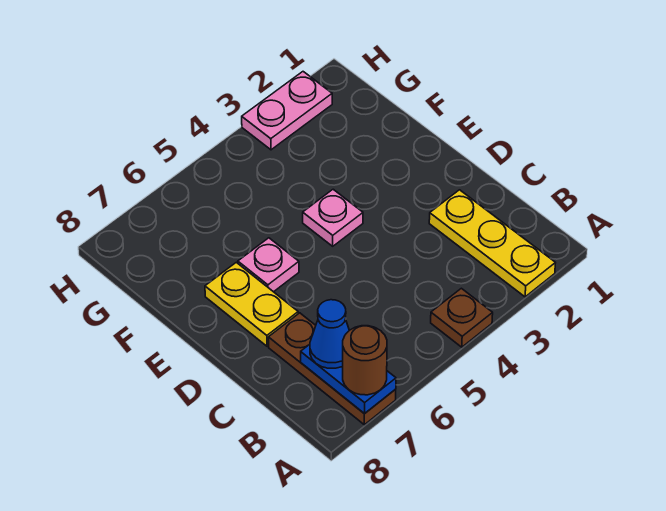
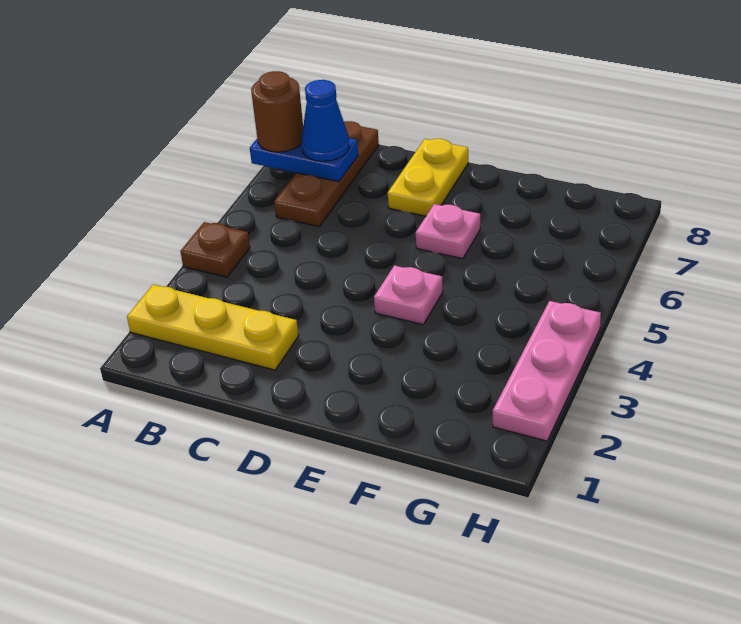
brown plate A7:C7 level 1 -> brown plate B6:B8 level 1
yellow plate D7:E7 level 1 -> yellow plate D7:D8 level 1
pink plate H2:H3 level 1 -> pink plate H2:H4 level 1

